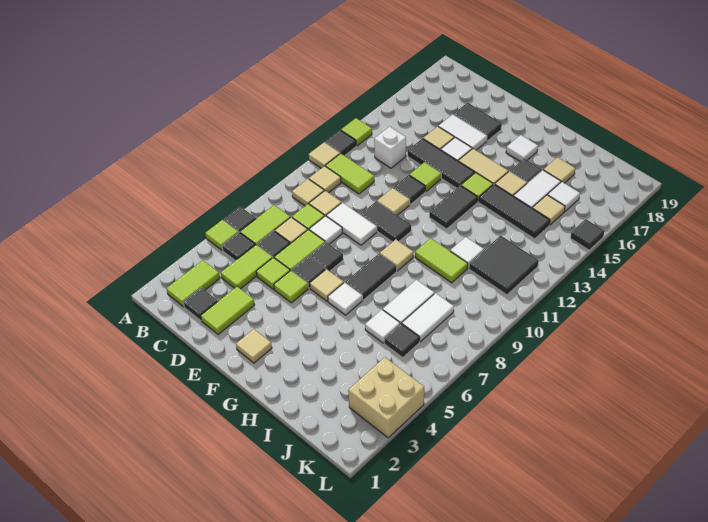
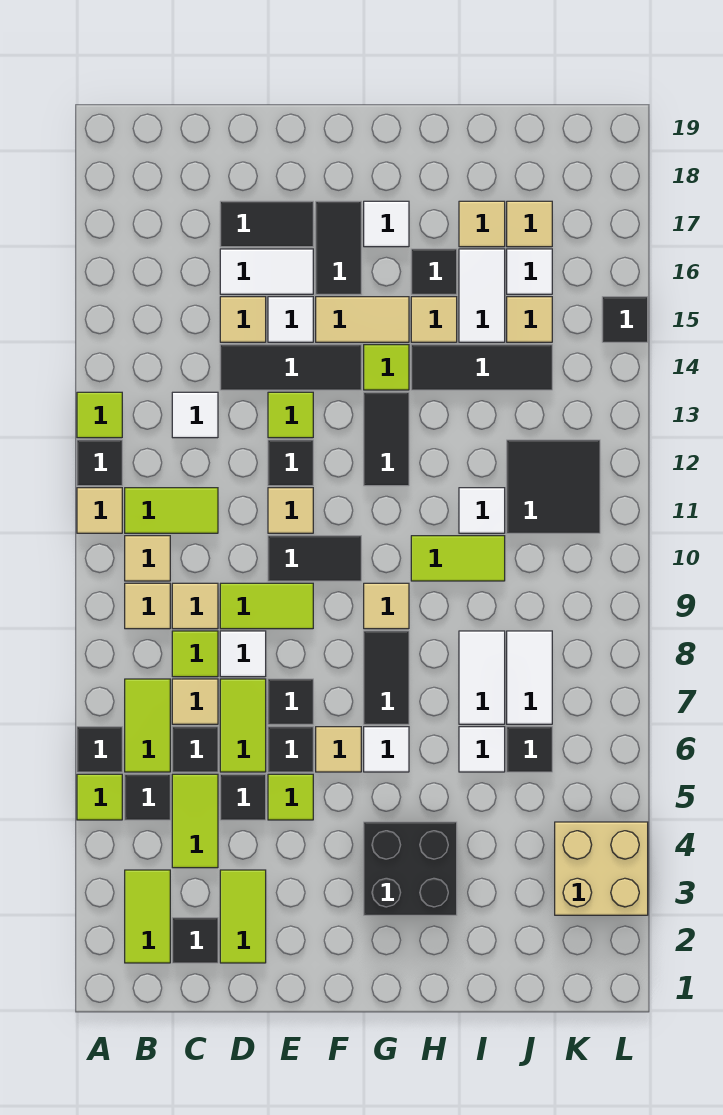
white brick C13 level 1 -> white tile C13 level 1
lime tile D5 level 1 -> black tile D5 level 1
white tile D9:E9 level 1 -> lime tile D9:E9 level 1
tan tile F2 level 1 -> tan tile J17 level 1
none -> black tile F16:F17 level 1
none -> black brick G3:H4 level 1

